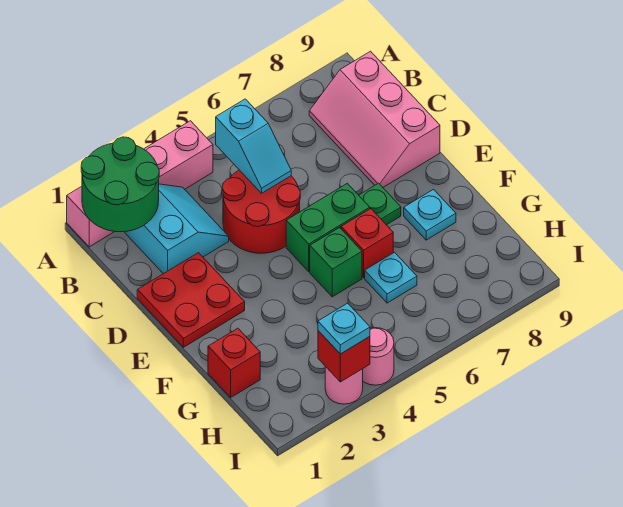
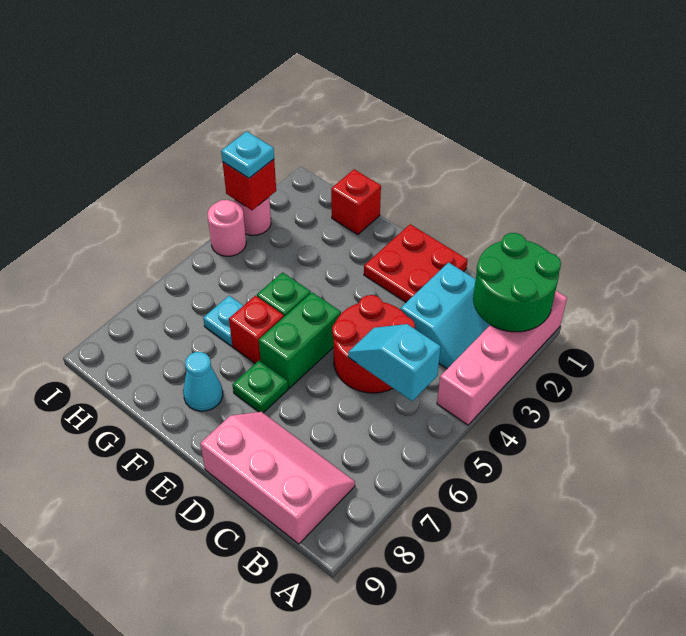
cyan slope B2:C3 level 1 top 2 -> cyan slope B2:C3 level 1 top C
cyan plate F8 level 1 -> cyan cone F8 level 1

